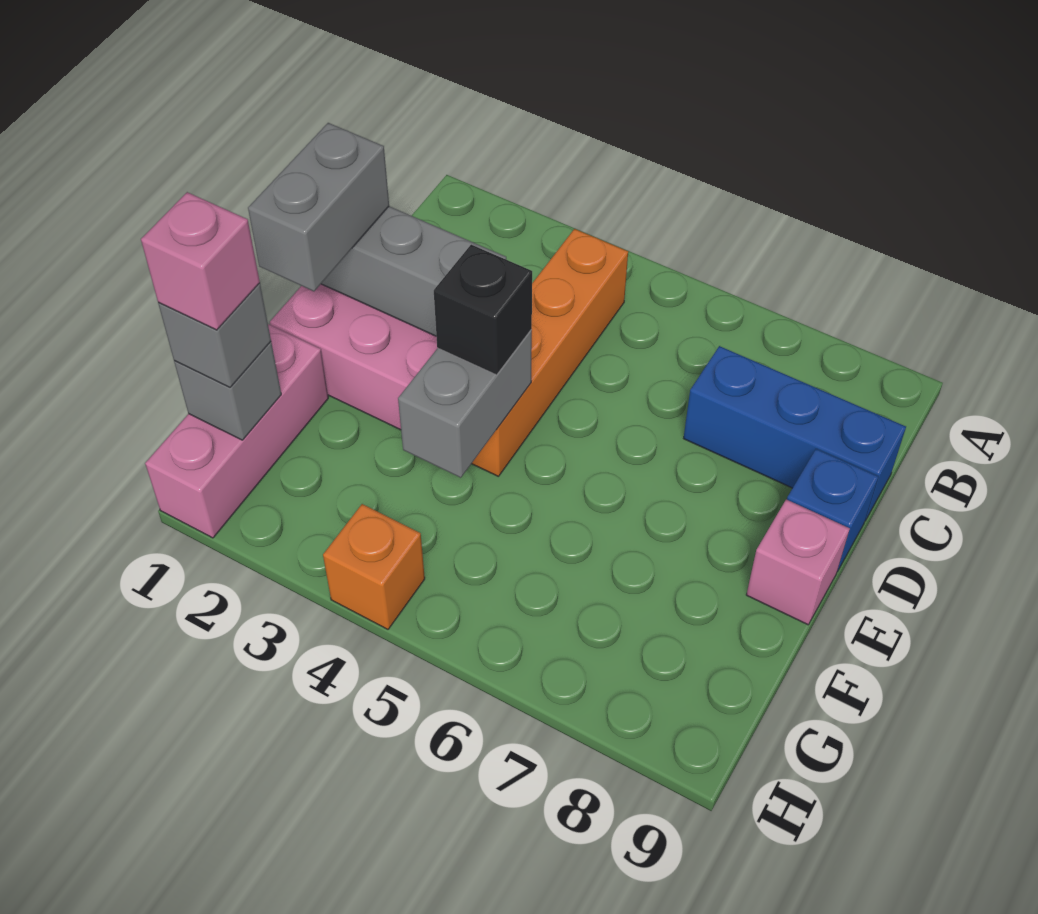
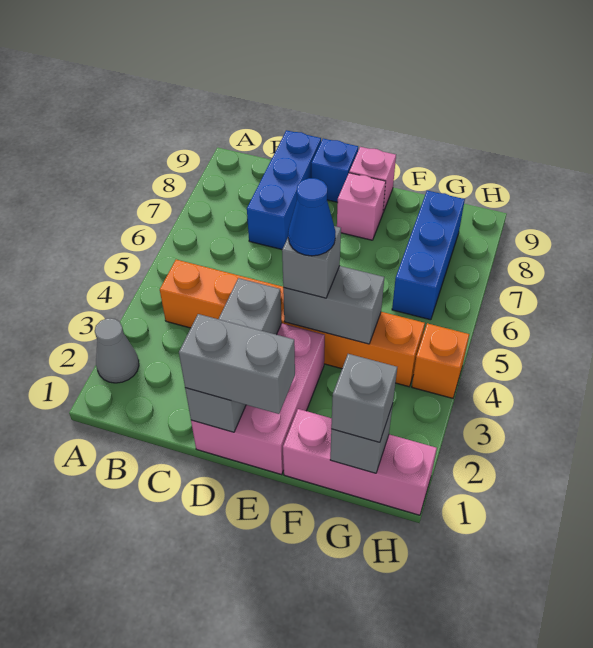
none -> grey cone A2 level 1
orange brick B4:E4 level 1 -> orange brick B4:G4 level 1
black brick E4 level 3 -> grey brick E4 level 3
none -> blue cone E4 level 4
pink brick G1 level 4 -> pink brick E8 level 1
none -> blue brick G6:G8 level 1

